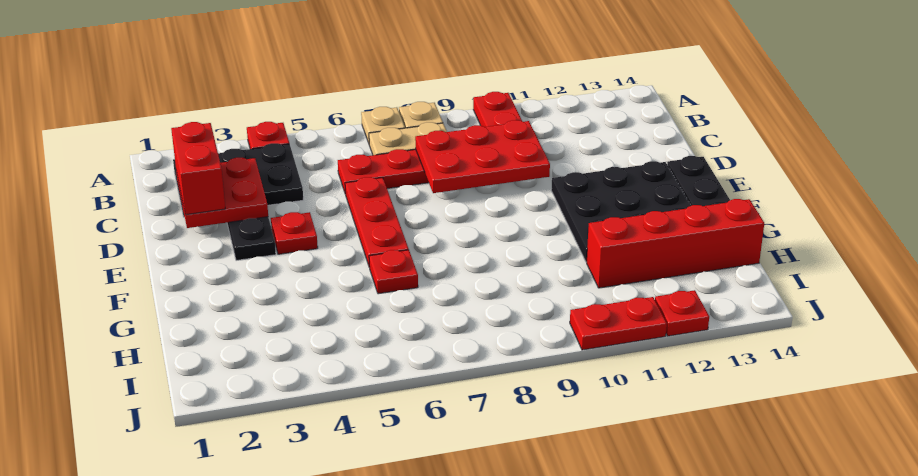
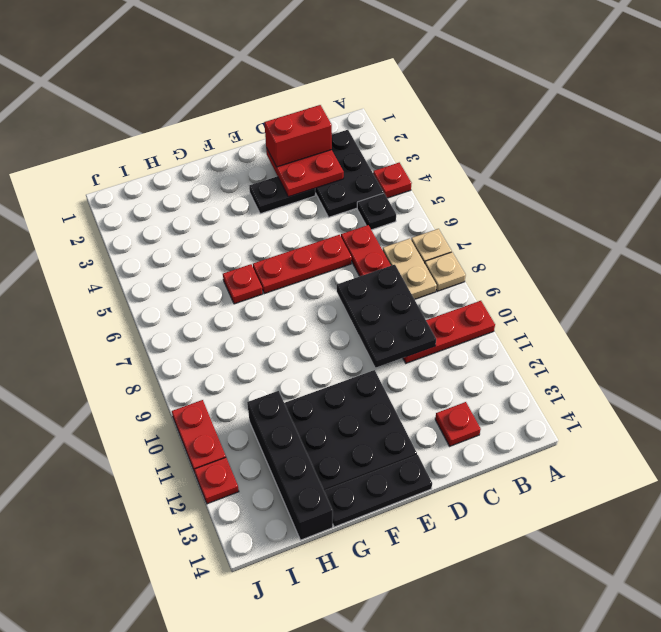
none -> black plate B5 level 1
red plate C8:D10 level 2 -> black plate C8:D10 level 2
red plate E4 level 1 -> red plate C13 level 1
red brick H11:H14 level 1 -> black brick H11:H14 level 1

